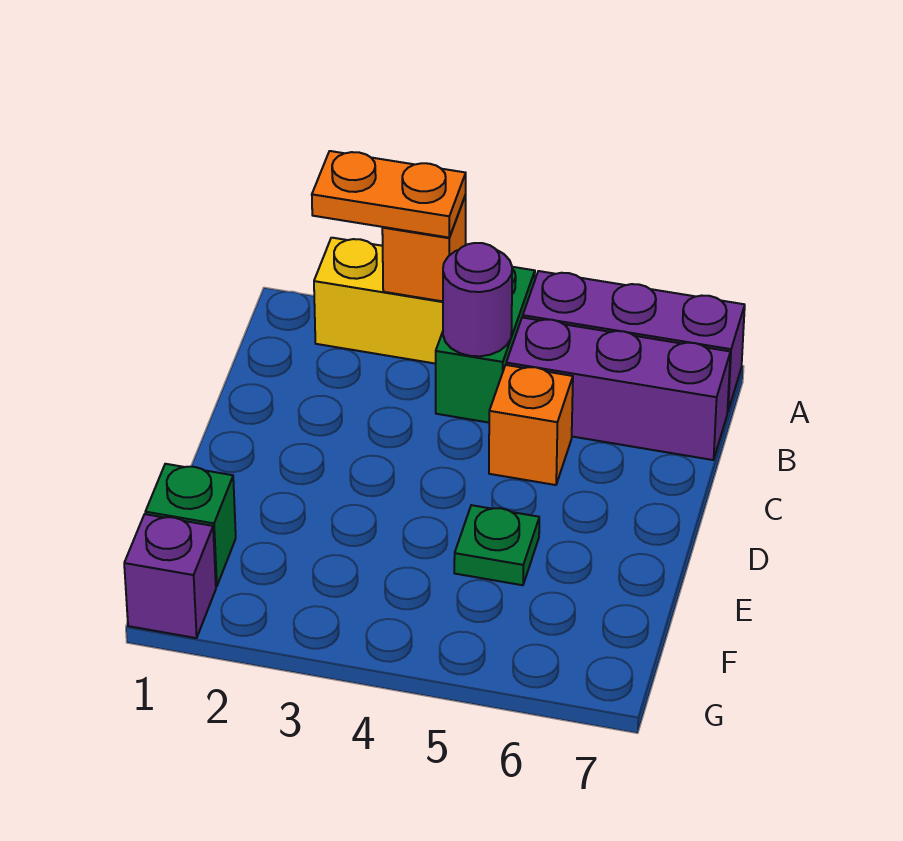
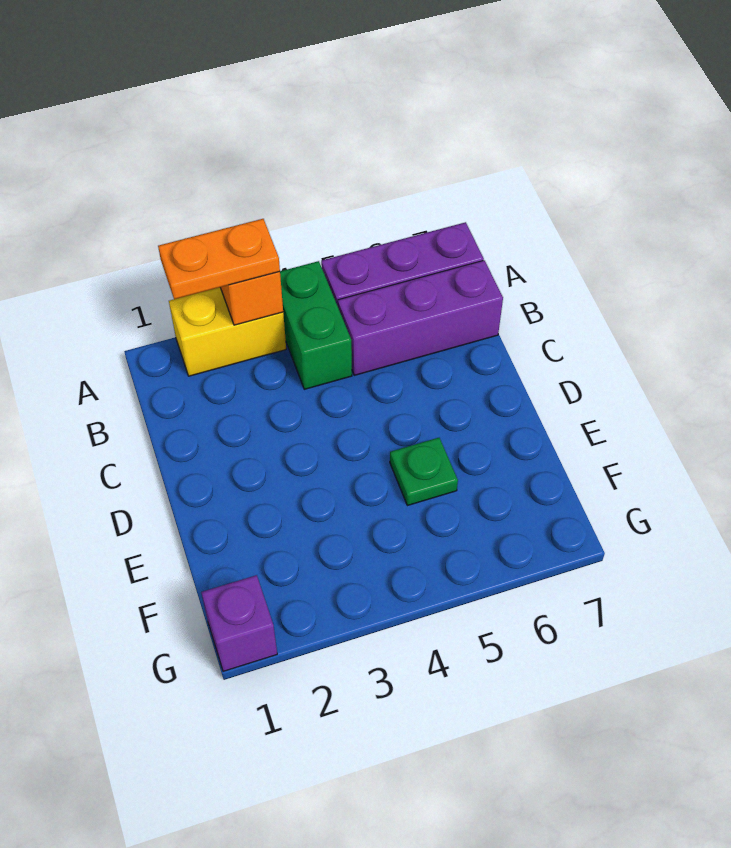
purple round brick B4 level 2 -> none
orange brick C5 level 1 -> none
green brick F1 level 1 -> none

